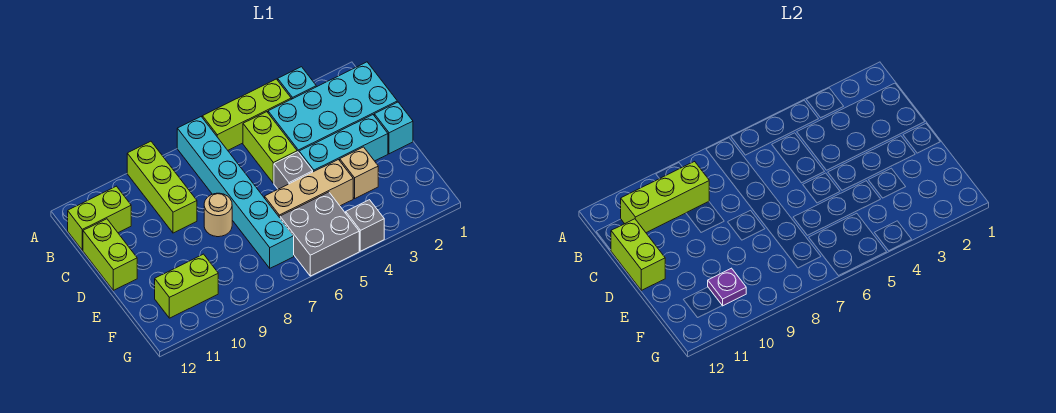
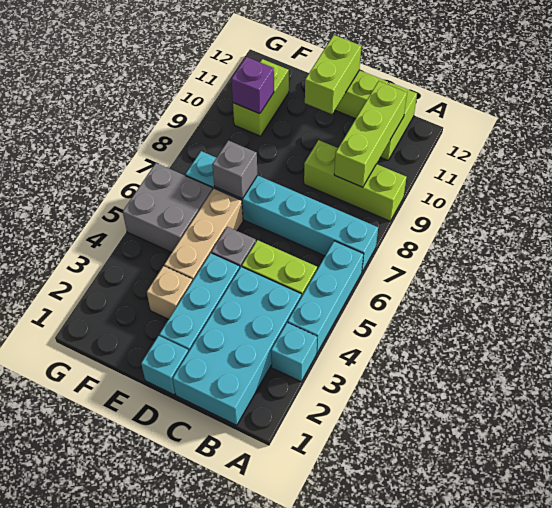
lime brick A4:A6 level 1 -> cyan brick A4:A6 level 1
lime brick C12:D12 level 2 -> lime brick D11:D12 level 2
tan round brick D8 level 1 -> none
purple plate F10 level 2 -> purple brick F10 level 2
grey brick G4 level 1 -> grey brick E7 level 2

